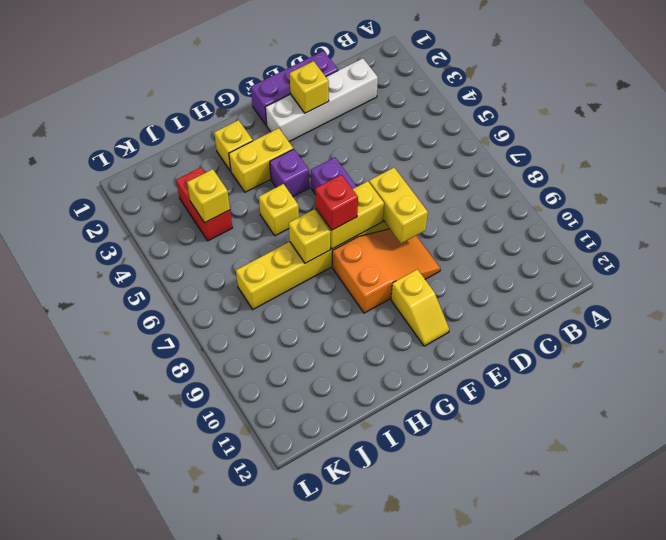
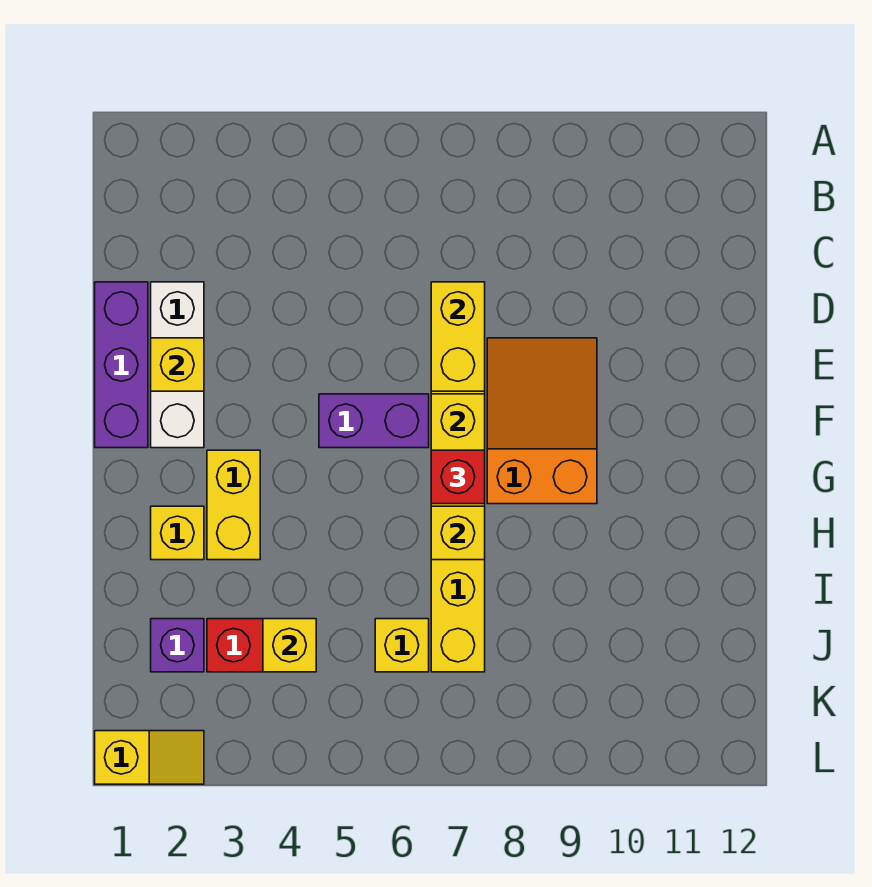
white brick C2:F2 level 1 -> white brick D2:F2 level 1
yellow brick E7:E8 level 2 -> yellow brick D7:E7 level 2
yellow slope F10:F11 level 1 top 10 -> yellow slope L1:L2 level 1 top 1
purple brick G4 level 1 -> purple brick J2 level 1
yellow brick H5 level 1 -> yellow brick J6 level 1

